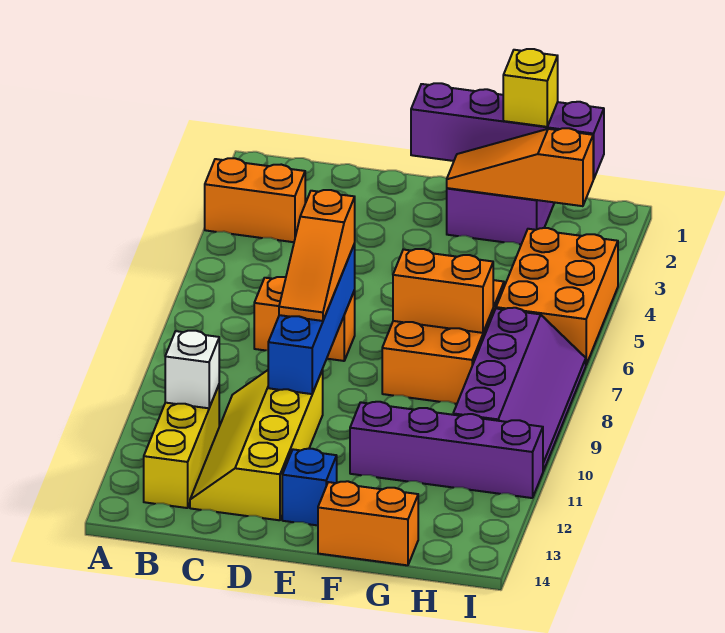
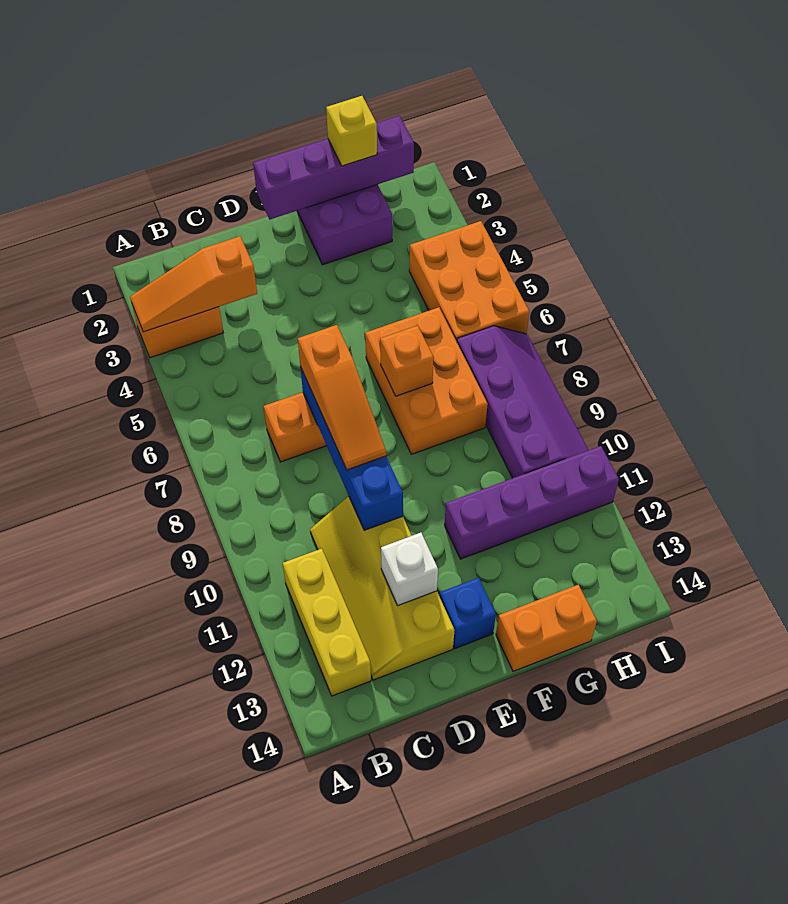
white brick B11 level 2 -> white brick D12 level 2
orange slope F2:H2 level 2 top H -> orange slope A3:C3 level 2 top C
orange brick F7:G7 level 2 -> orange brick F7 level 2

